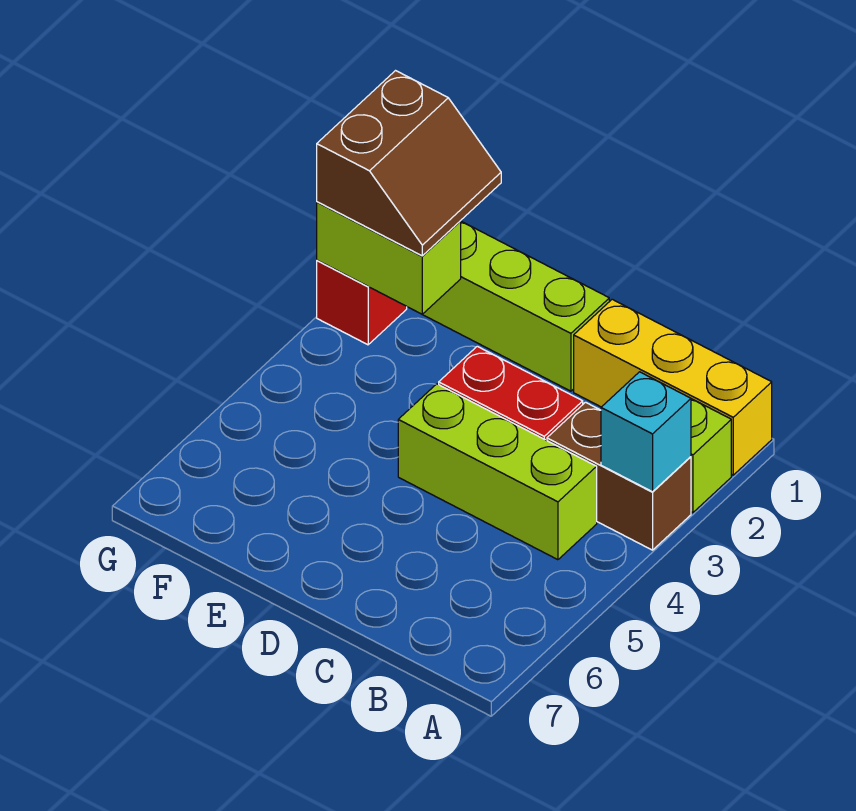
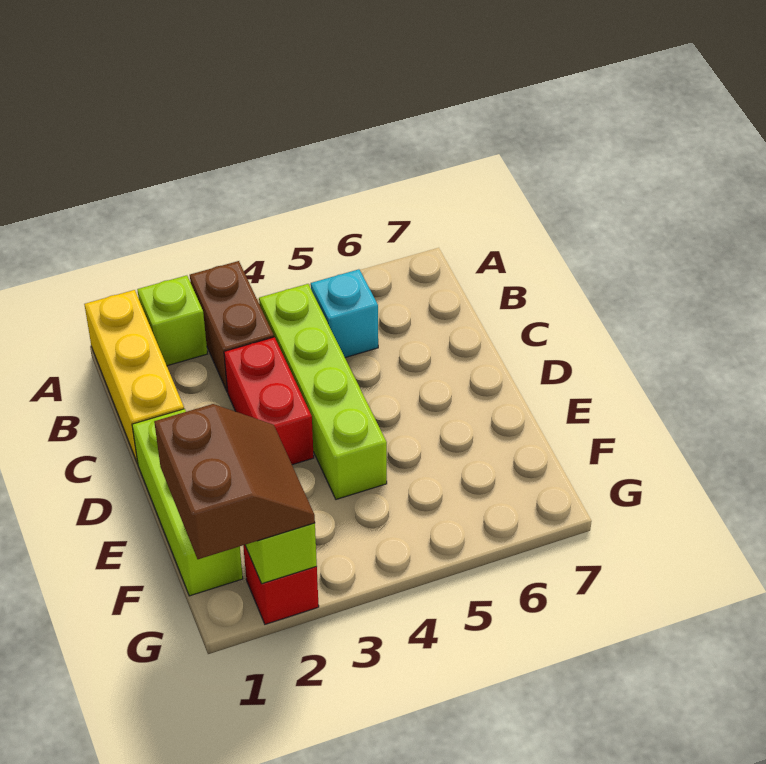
cyan brick A3 level 2 -> cyan brick B5 level 1
lime brick B4:D4 level 1 -> lime brick B4:E4 level 1
brown slope F1:G2 level 3 top G -> brown slope F1:G2 level 3 top 1

